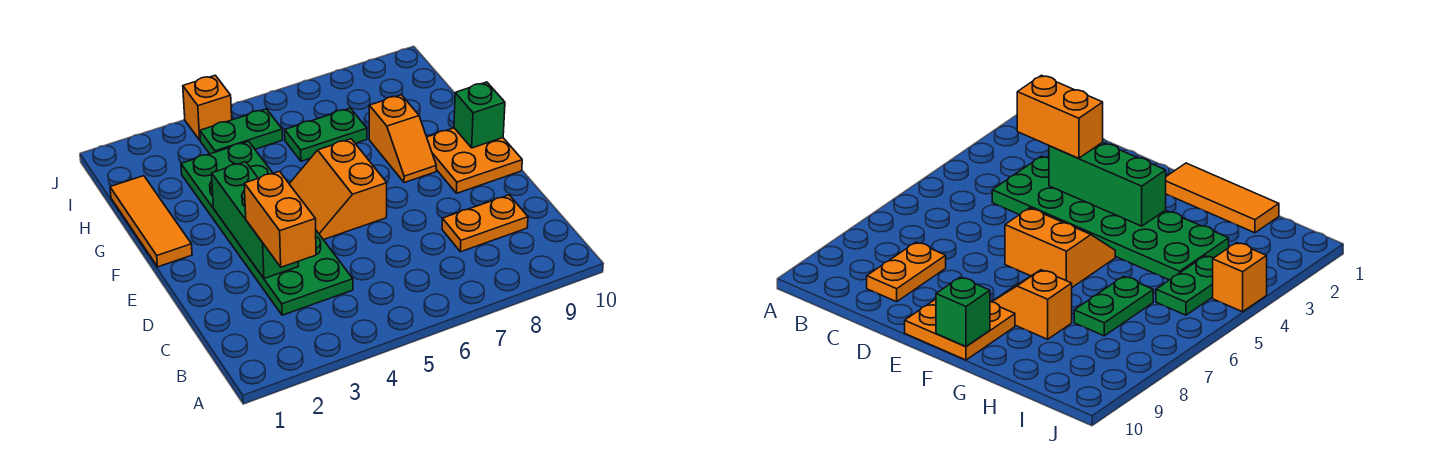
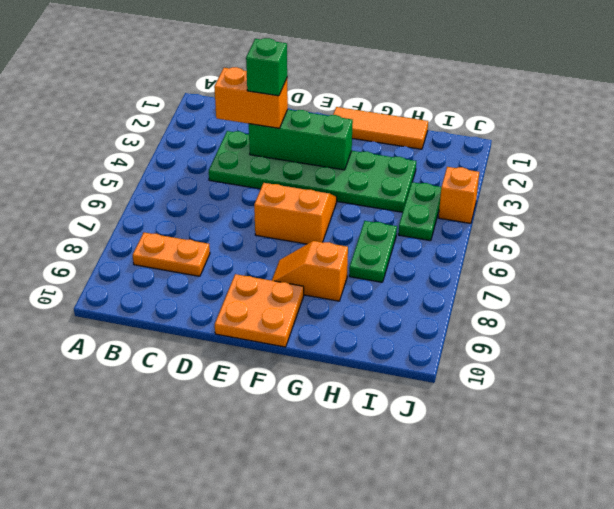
orange plate C8:C9 level 1 -> orange plate B8:C8 level 1
green brick F10 level 2 -> green brick D3 level 4

